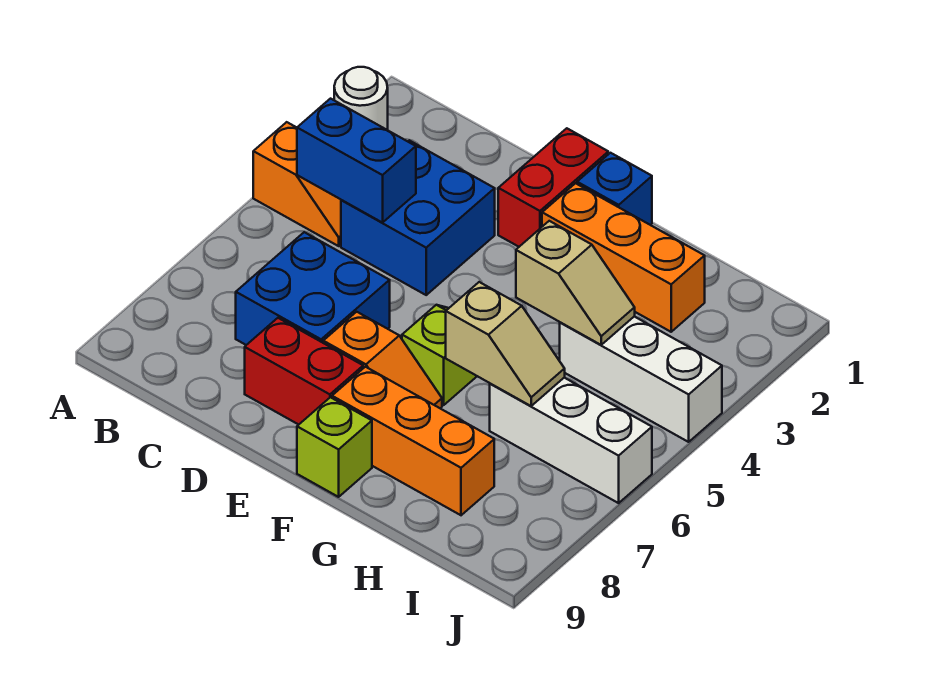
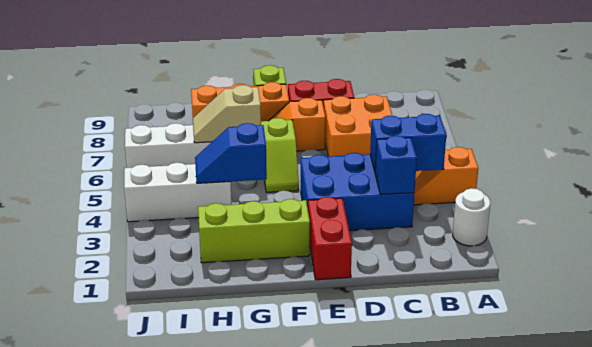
blue brick C3:D4 level 1 -> blue brick C3:E4 level 1
blue brick C6:D7 level 1 -> orange brick C6:D7 level 1
blue brick F1 level 1 -> blue brick C3 level 2
orange brick F2:H2 level 1 -> lime brick F2:H2 level 1
tan slope G4:H4 level 2 top G -> blue slope G4:H4 level 2 top G

